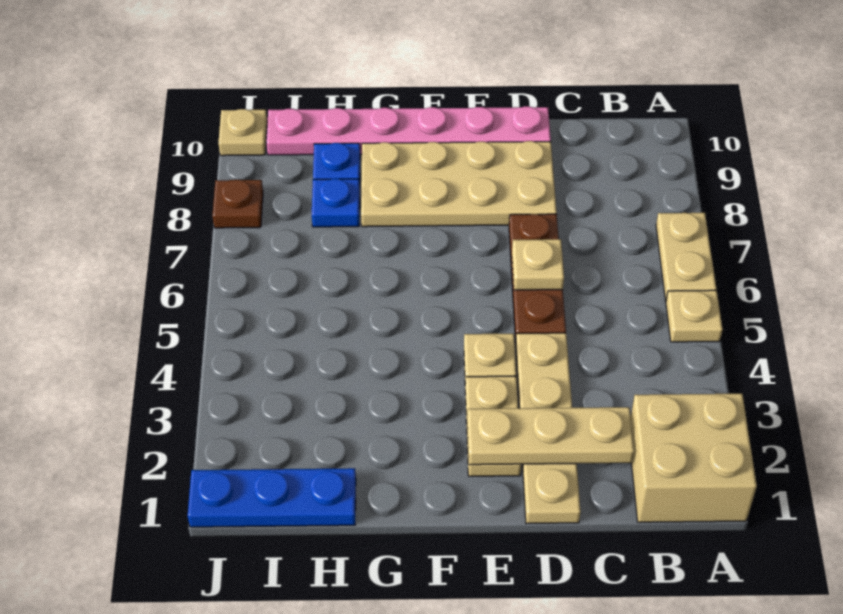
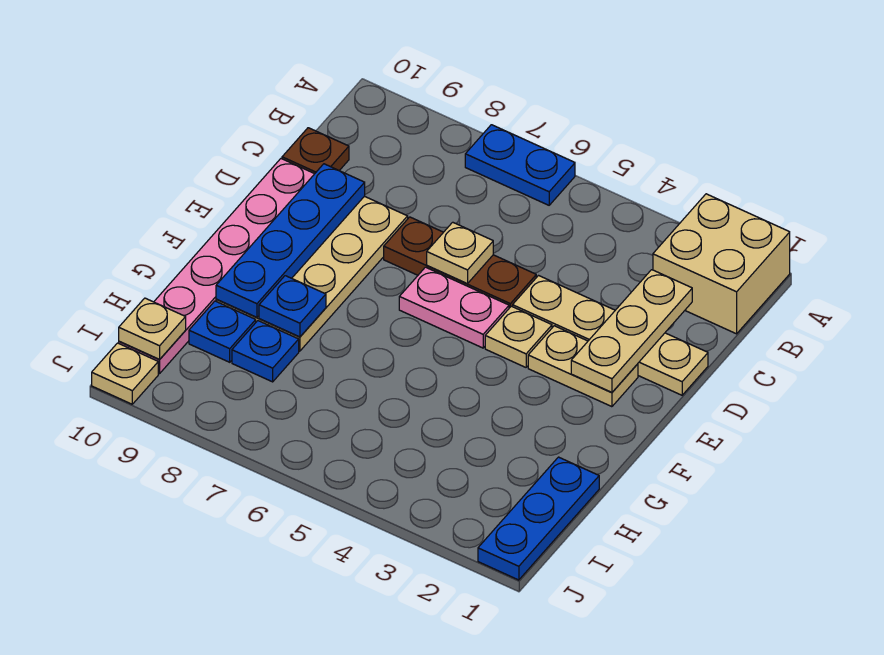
tan plate A5 level 1 -> tan plate I10 level 2
tan plate A6:A7 level 1 -> blue plate A6:A7 level 1
none -> blue plate D9:G9 level 2
none -> pink plate E5:E6 level 1
none -> blue plate G8 level 2
brown plate J8 level 1 -> brown plate C10 level 1

